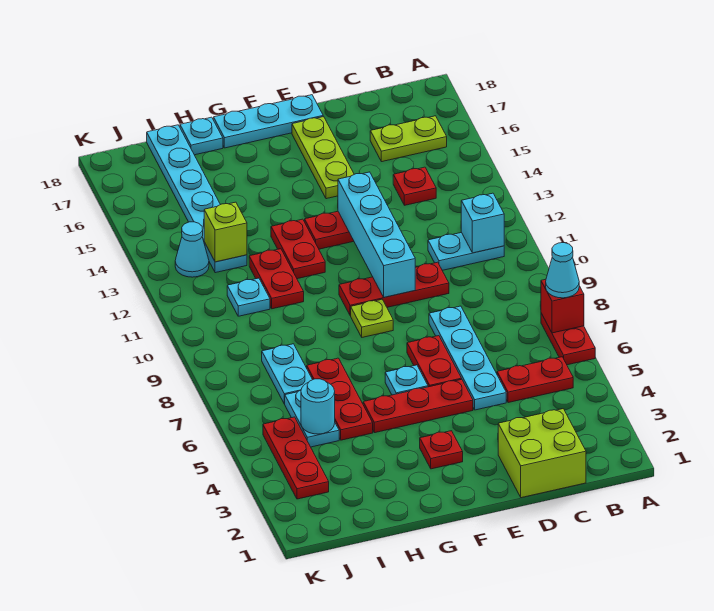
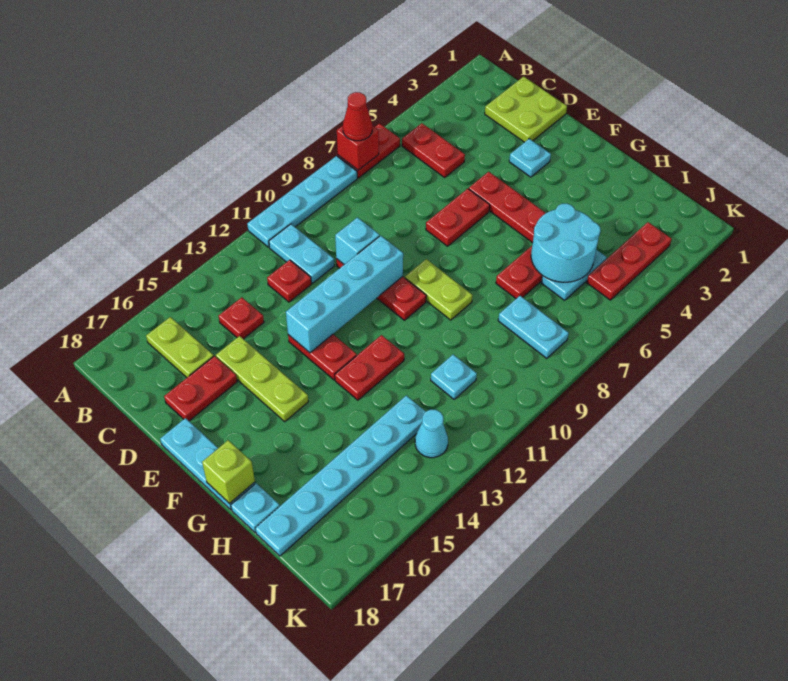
cyan cone A7 level 3 -> red cone A7 level 3
cyan brick B11 level 2 -> cyan brick D10 level 2
lime brick C1:D2 level 1 -> lime plate C1:D2 level 1
cyan plate D5:D8 level 1 -> cyan plate A8:A11 level 1
lime plate E15:E17 level 1 -> lime plate D15:F15 level 1
red plate F3 level 1 -> red plate C12 level 1
cyan plate F6 level 1 -> cyan plate E3 level 1
lime plate F9 level 1 -> lime plate F9:G9 level 1
red plate H11:H12 level 1 -> red plate D16:D17 level 1
cyan round brick I5 level 2 -> cyan round brick H5:I6 level 2
cyan plate I7:I8 level 1 -> cyan plate I8:J8 level 1
lime brick I13 level 2 -> lime brick G18 level 2

